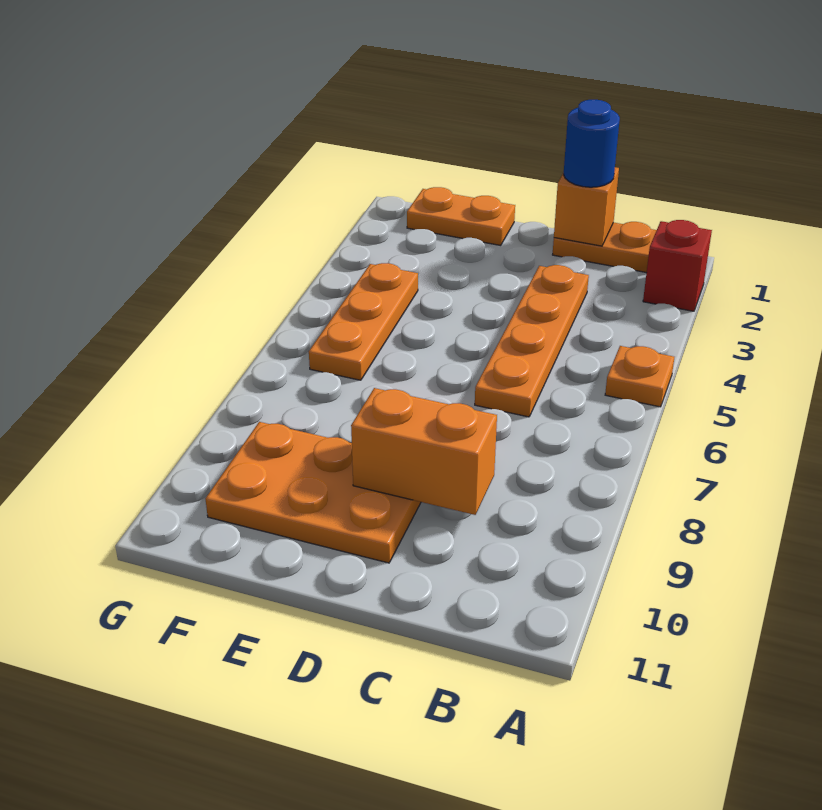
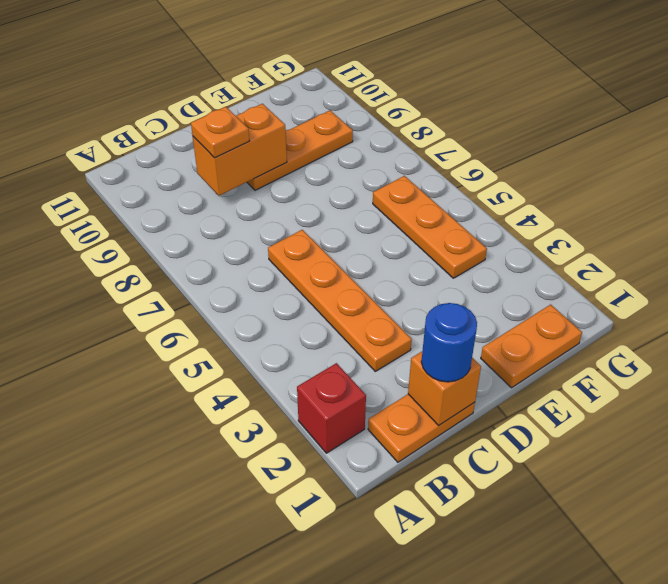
orange plate A5 level 1 -> orange plate C9 level 3
orange plate D9:F10 level 1 -> orange plate D9:F9 level 1

